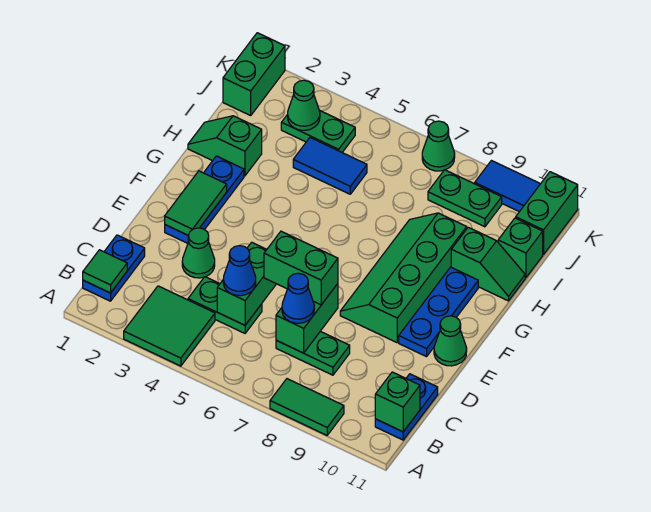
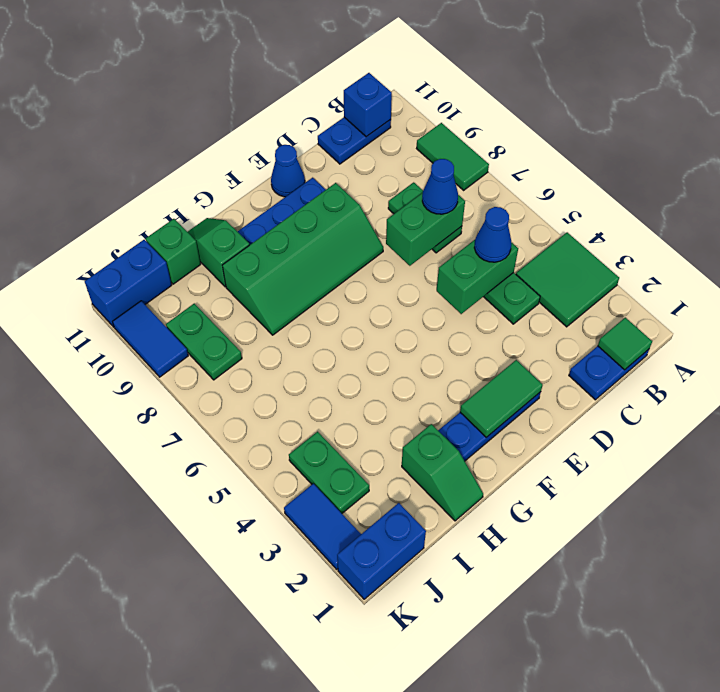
green brick B11 level 2 -> blue brick B11 level 2
green cone D3 level 1 -> none
green brick D6:D7 level 3 -> none
green cone E11 level 1 -> blue cone E11 level 1
blue tile I4:I5 level 1 -> blue tile K2:K3 level 1
green brick J1:K1 level 1 -> blue brick J1:K1 level 1
green cone J3 level 2 -> none
green brick J11:K11 level 1 -> blue brick J11:K11 level 1
green cone K7 level 1 -> none

